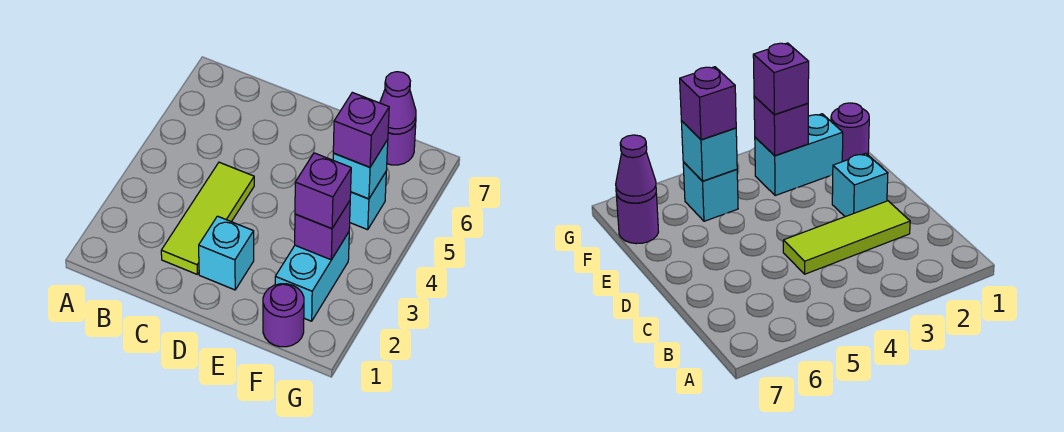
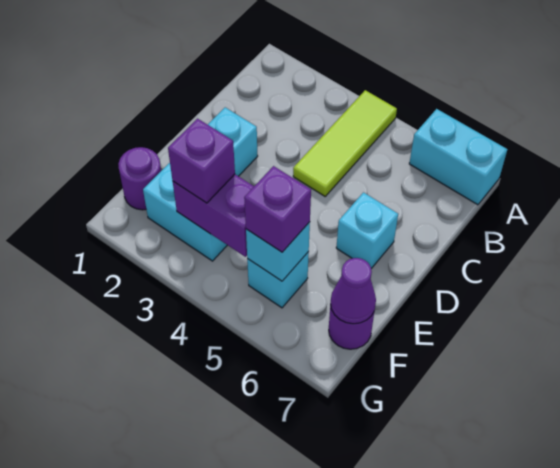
none -> cyan brick A6:A7 level 1
lime tile C2:C4 level 1 -> lime tile A4:C4 level 1
none -> cyan brick D6 level 1
purple brick F3 level 2 -> purple brick F3:F4 level 2

